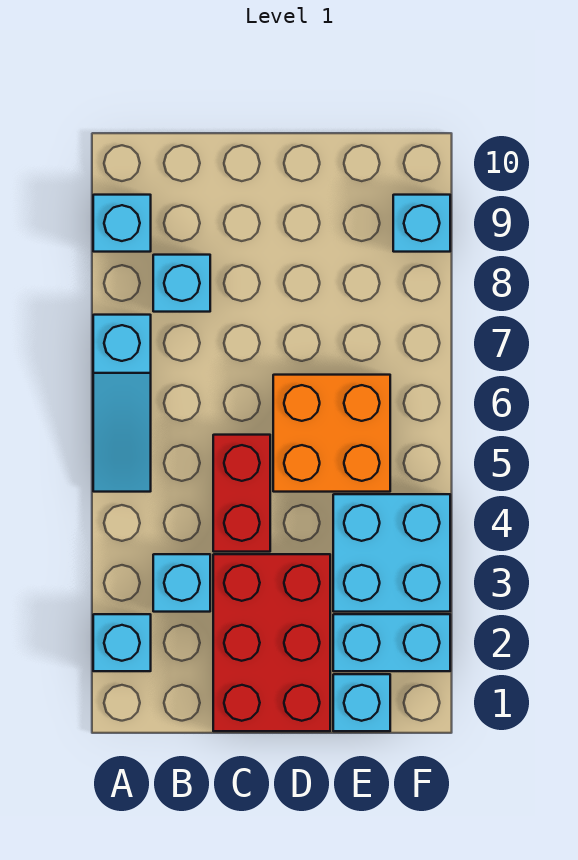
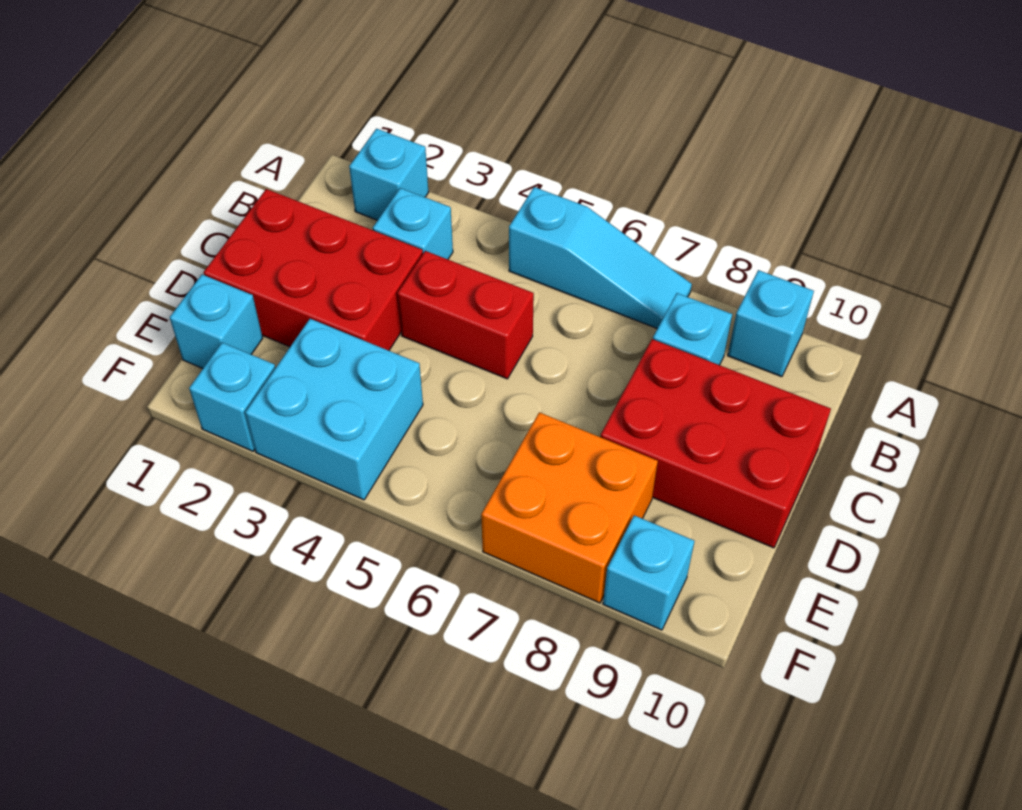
cyan slope A5:A7 level 1 top 7 -> cyan slope A5:A7 level 1 top 5
none -> red brick C8:D10 level 1
orange brick D5:E6 level 1 -> orange brick E7:F8 level 1
cyan brick E2:F2 level 1 -> cyan brick F2 level 1

